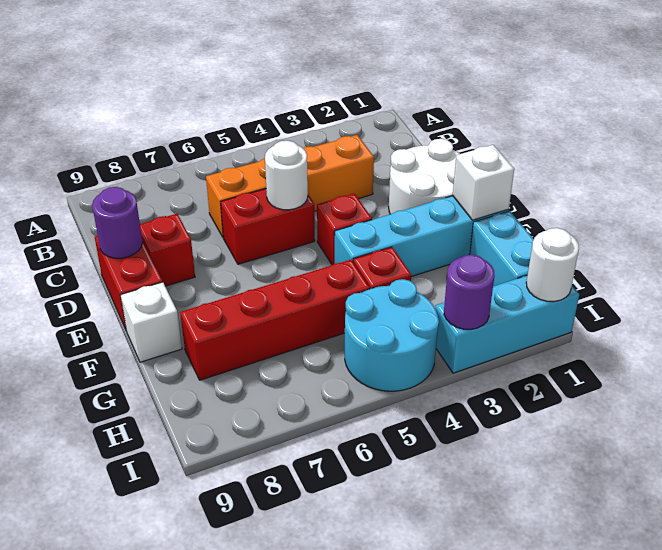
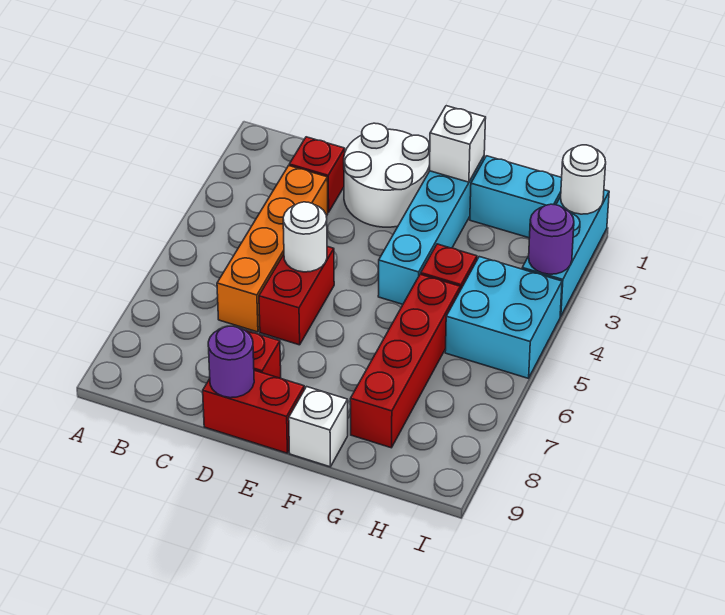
red brick E4 level 1 -> red brick C2 level 1
cyan round brick H4:I5 level 1 -> cyan brick H4:I5 level 1

